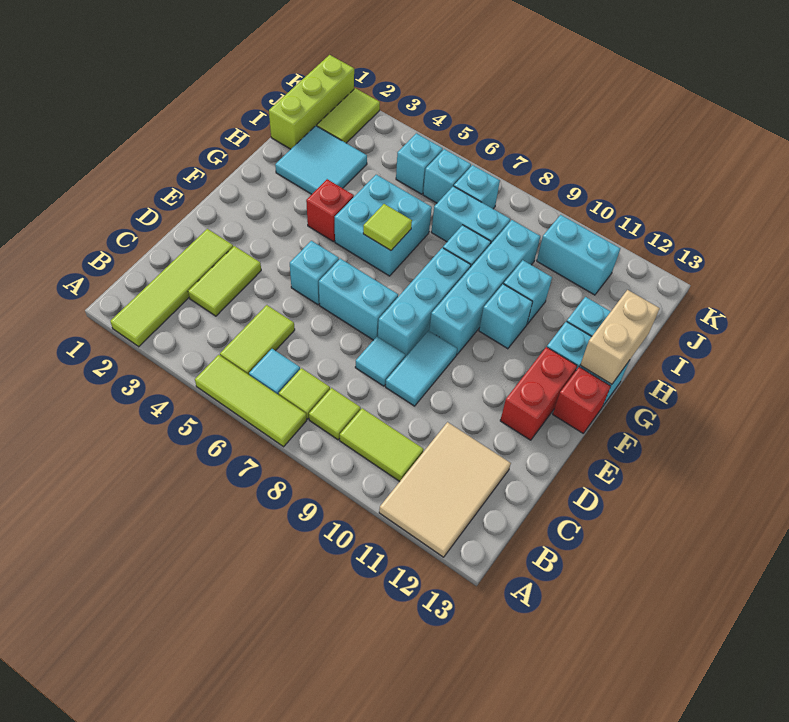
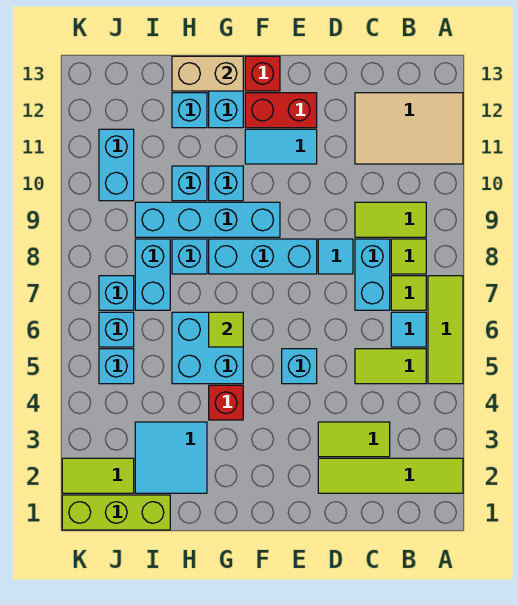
lime tile B9:B10 level 1 -> lime tile B9:C9 level 1
cyan tile D9:E9 level 1 -> cyan tile E11:F11 level 1
cyan brick E6:E7 level 1 -> cyan brick C7:C8 level 1

